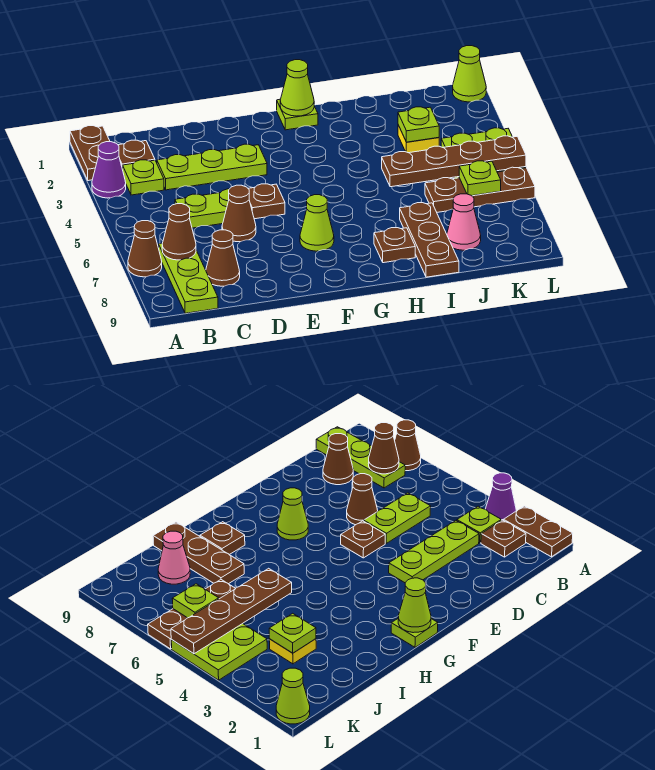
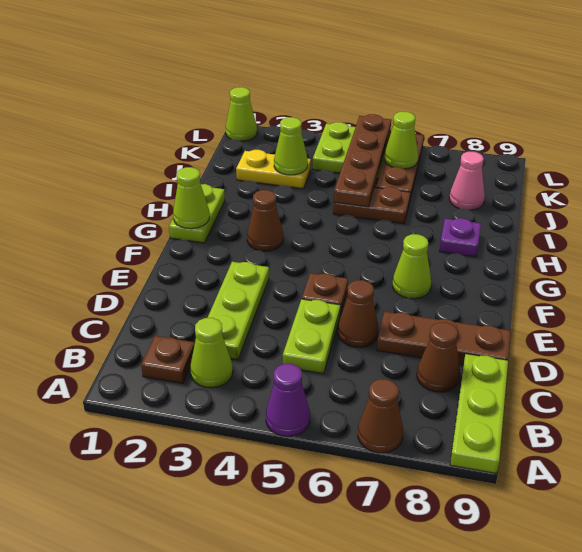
brown plate A1:A2 level 1 -> brown plate I5:I6 level 1
purple cone A3 level 1 -> purple cone A5 level 1
lime plate B3 level 1 -> lime cone B3 level 1
lime plate B7:B9 level 1 -> lime plate A9:C9 level 1
brown cone B7 level 2 -> brown cone G3 level 1
lime plate G1 level 1 -> lime plate G1:H1 level 1
brown plate H8 level 1 -> purple plate H8 level 1
brown plate I7:I9 level 1 -> brown plate D7:D9 level 1
yellow plate J3 level 1 -> yellow plate J2:J3 level 1
lime plate J3 level 2 -> lime cone J3 level 2
lime plate K6 level 2 -> lime cone K6 level 2

